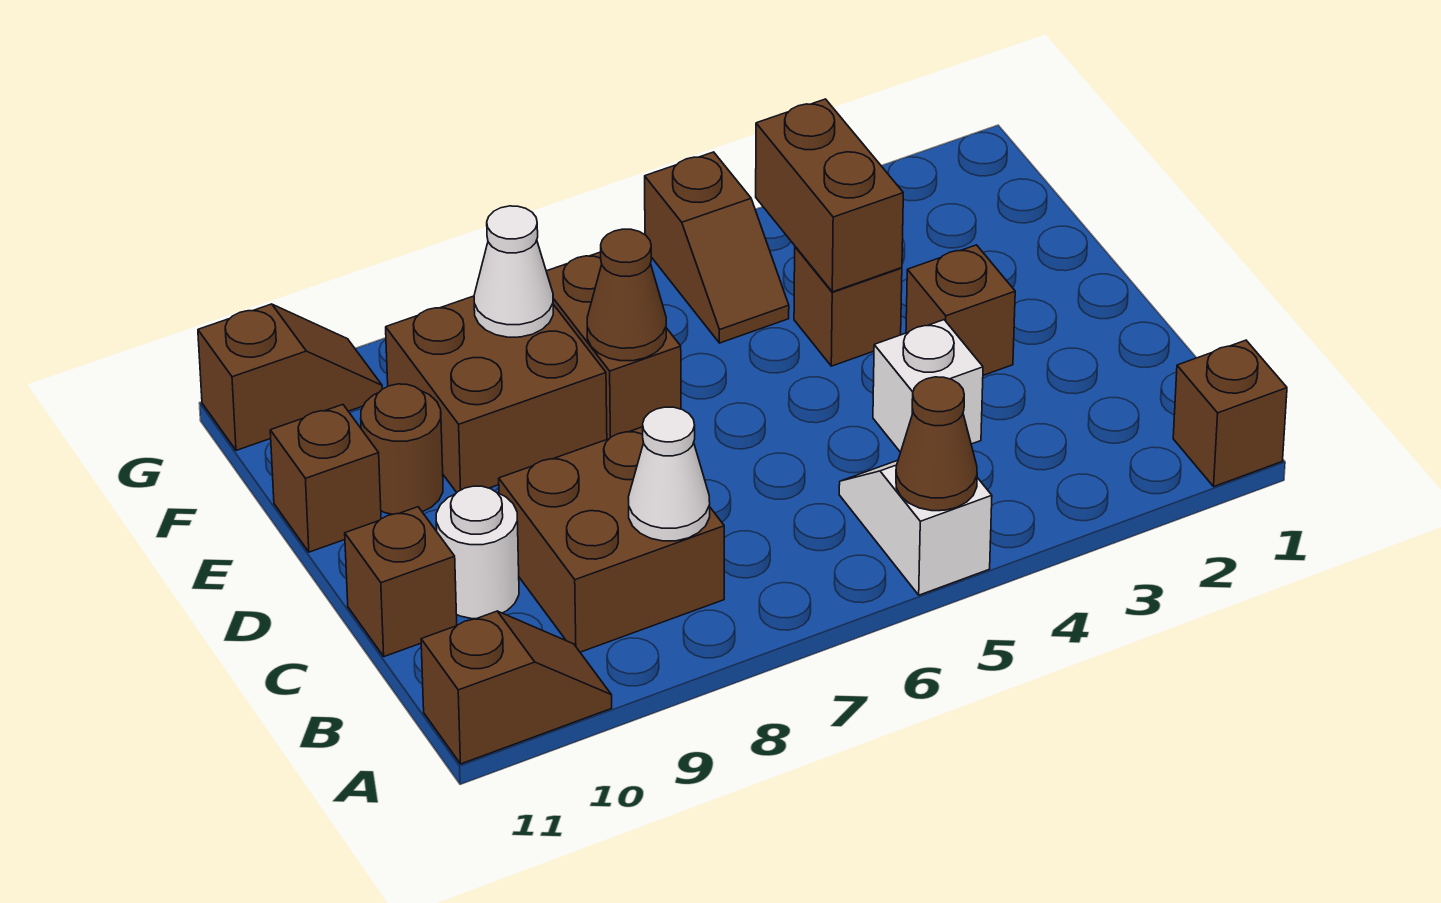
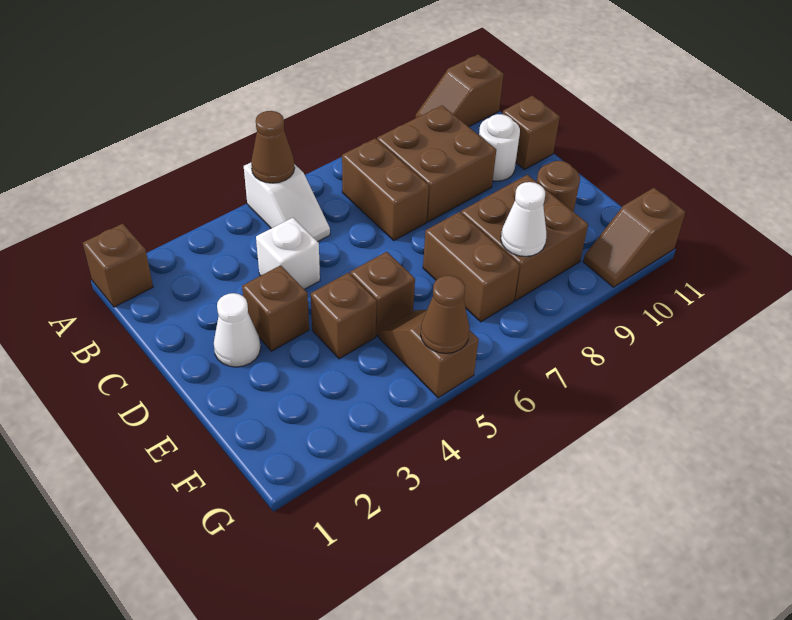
white cone B8 level 2 -> white cone D2 level 1
brown brick E4:F4 level 2 -> brown brick B7:C7 level 1
brown cone E7 level 2 -> brown cone G5 level 2
brown brick E11 level 1 -> brown brick E5 level 1

